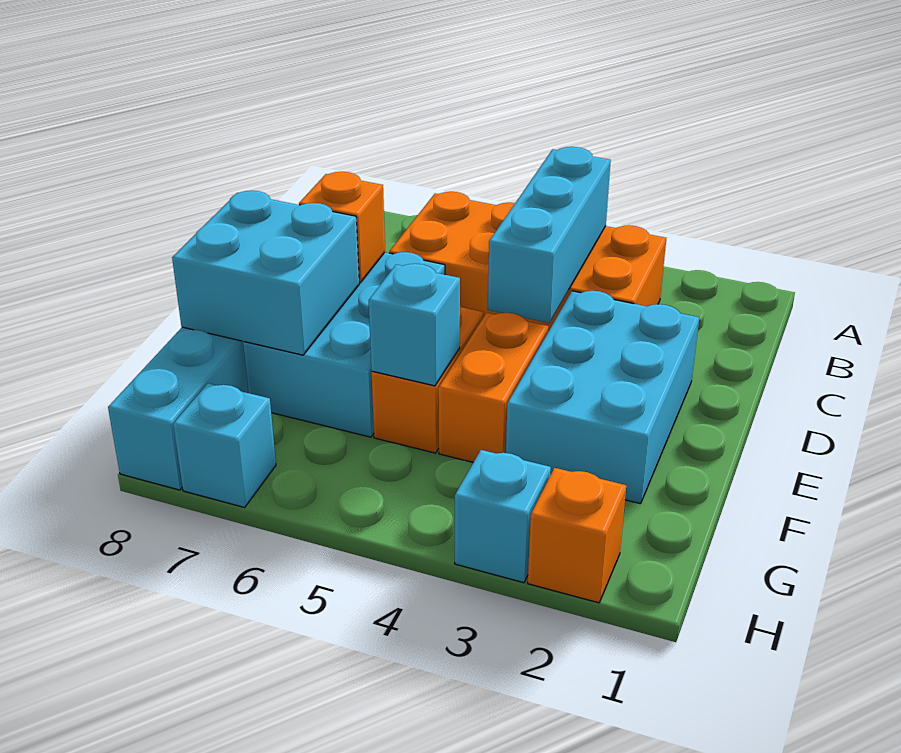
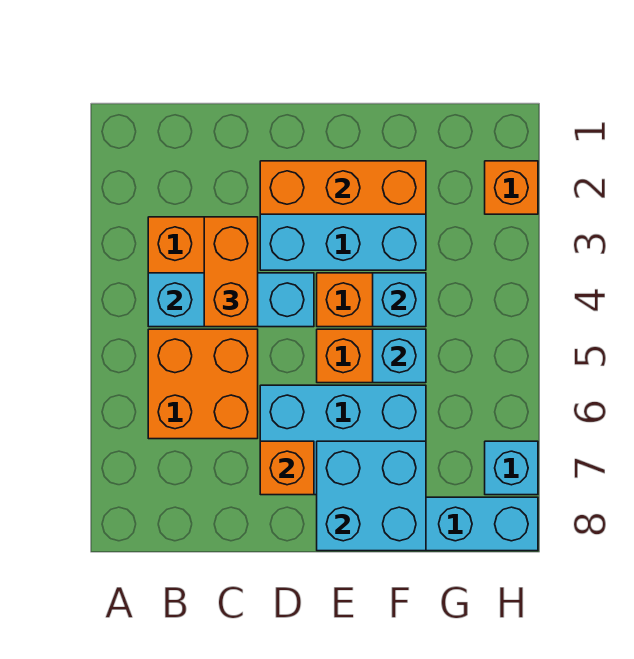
none -> orange brick C3:C4 level 3
none -> orange brick D2:F2 level 2
cyan brick H3 level 1 -> cyan brick F4 level 2

